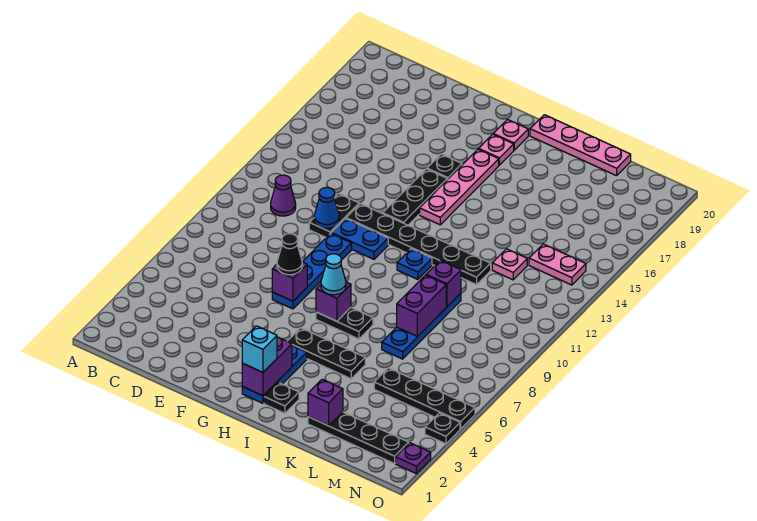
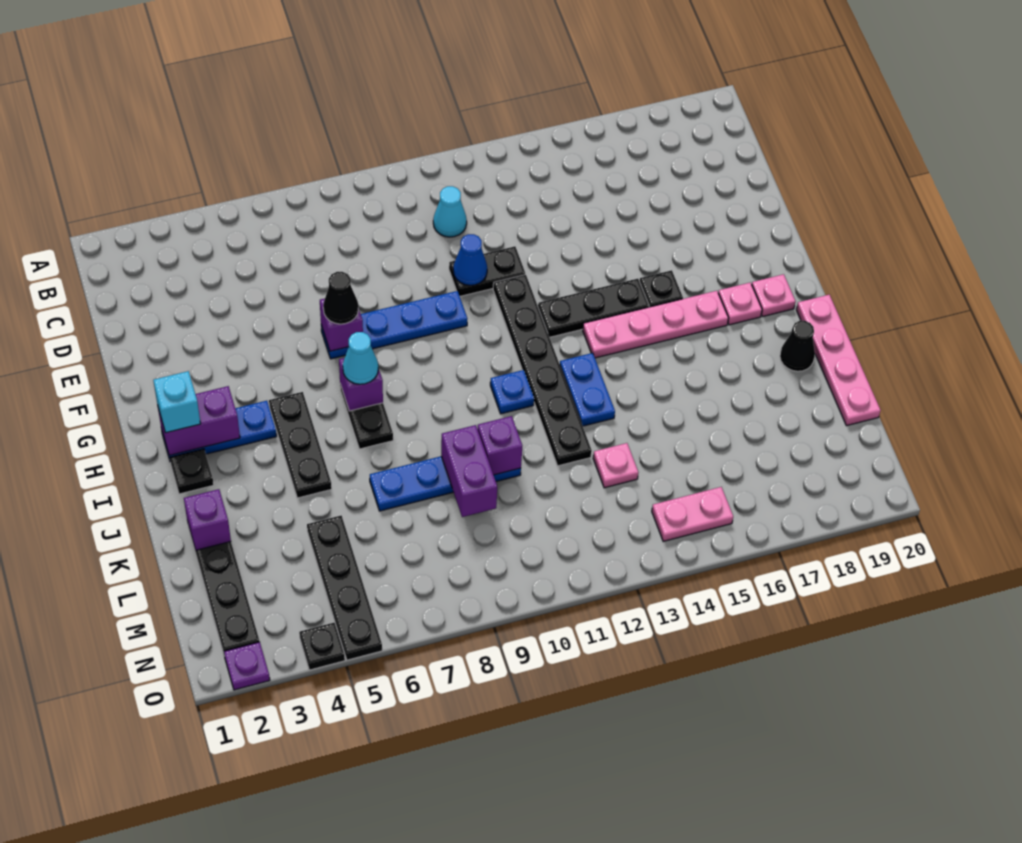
purple cone C11 level 1 -> cyan cone C11 level 1
blue plate F11:G11 level 1 -> blue plate I13:J13 level 1
none -> black cone J19 level 1
purple brick K8:K9 level 2 -> purple brick K9:L9 level 2
pink plate M14:N14 level 1 -> pink plate N14:N15 level 1

